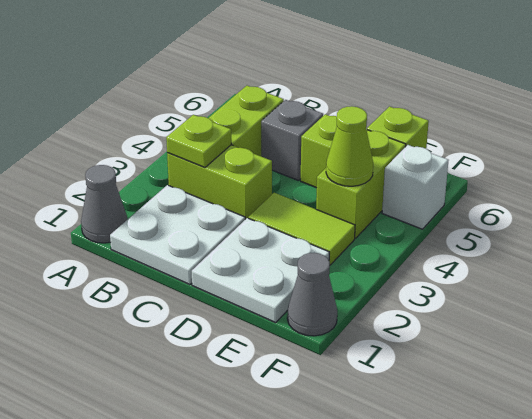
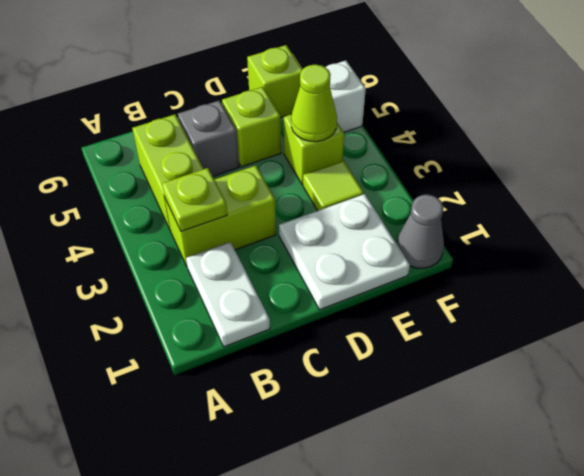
grey cone A1 level 1 -> none
white plate B1:C2 level 1 -> white plate B1:B2 level 1
lime tile D3:E3 level 1 -> lime tile E3 level 1
lime brick E4:E5 level 1 -> lime brick E4 level 1

